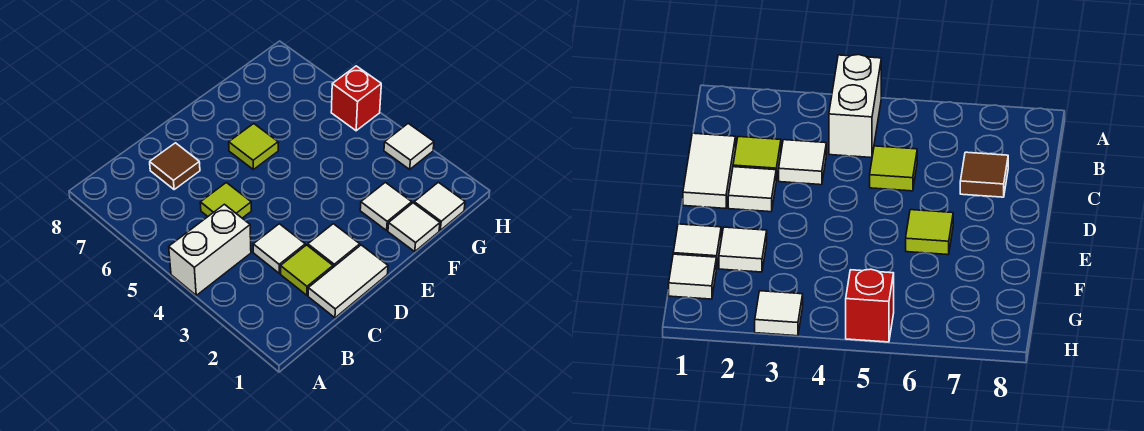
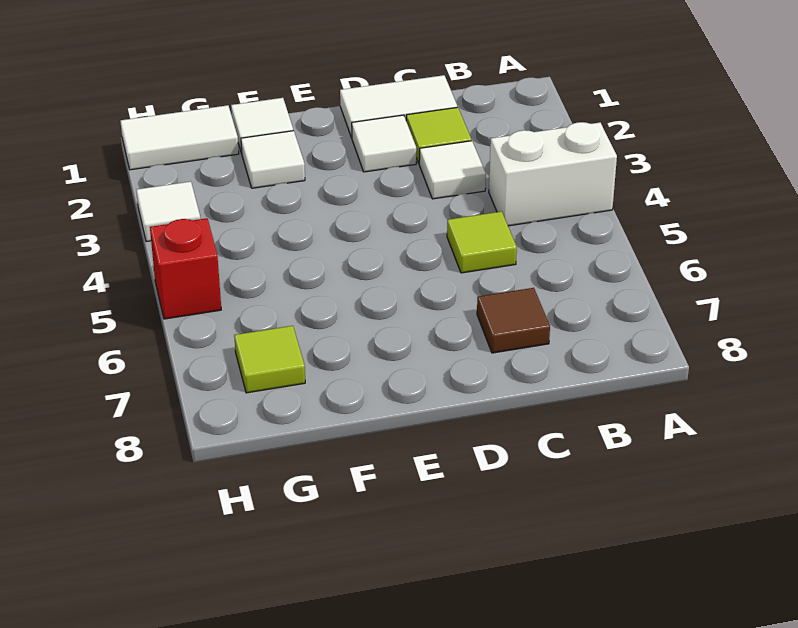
lime tile E6 level 1 -> lime tile G7 level 1
white tile G1 level 1 -> white tile G1:H1 level 1

